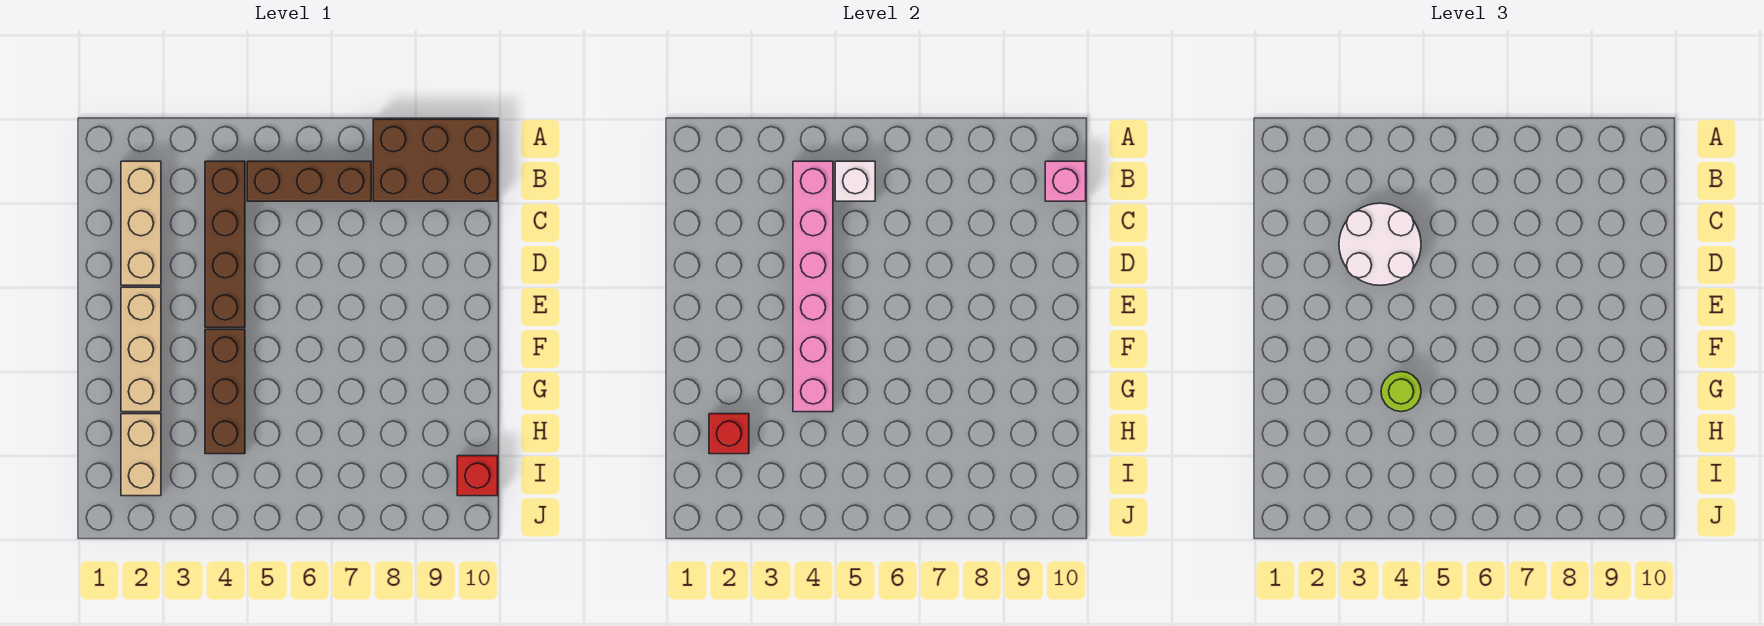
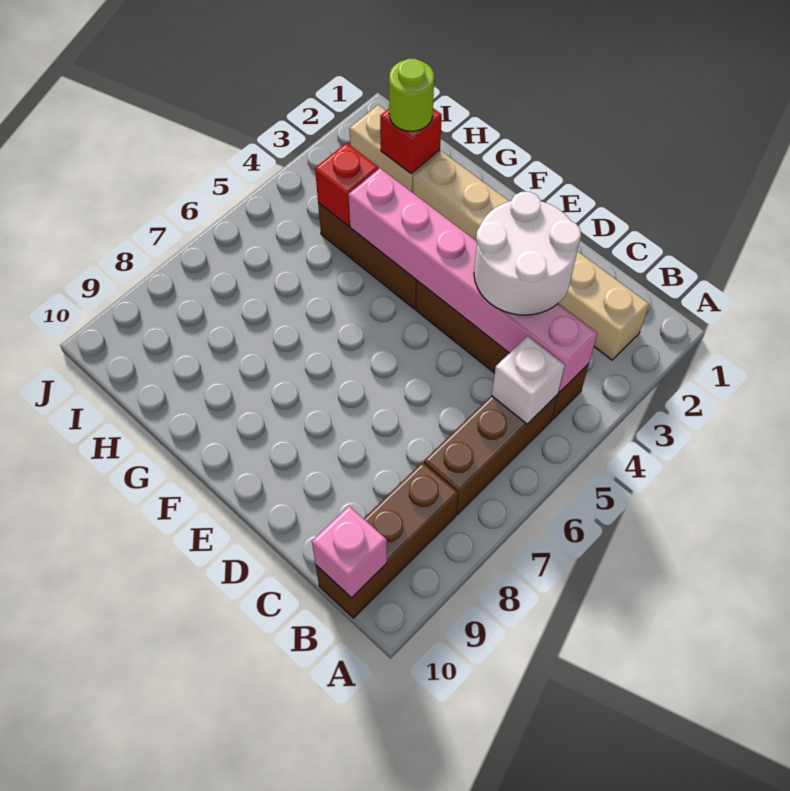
brown brick A8:B10 level 1 -> brown brick B8:B10 level 1
lime round brick G4 level 3 -> lime round brick H2 level 3
red brick I10 level 1 -> red brick H4 level 2

